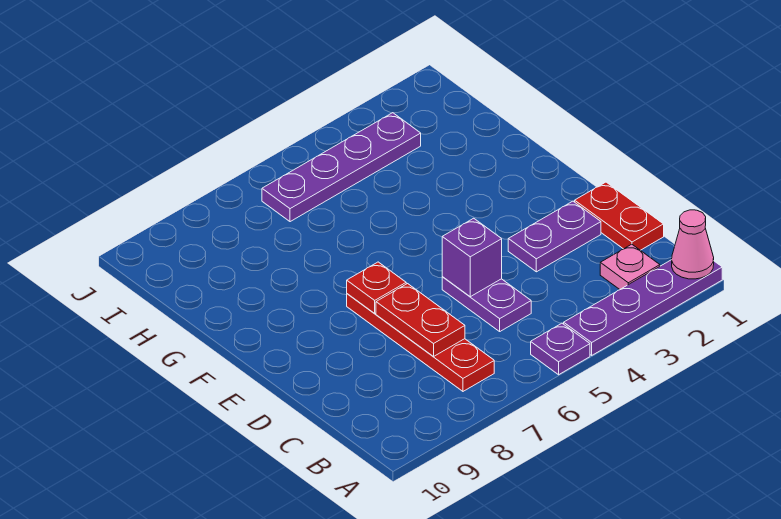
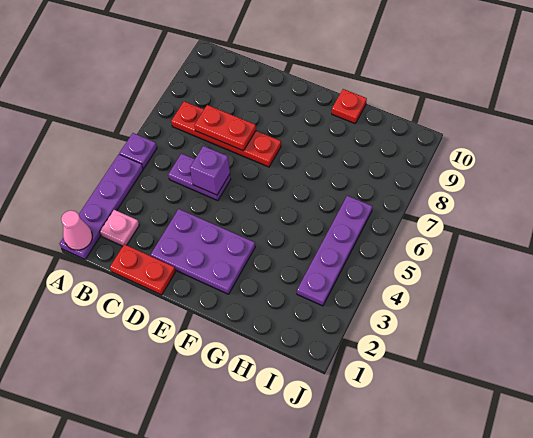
purple plate D2:D3 level 1 -> purple plate D2:F3 level 1
red plate E7 level 2 -> red plate G10 level 1

